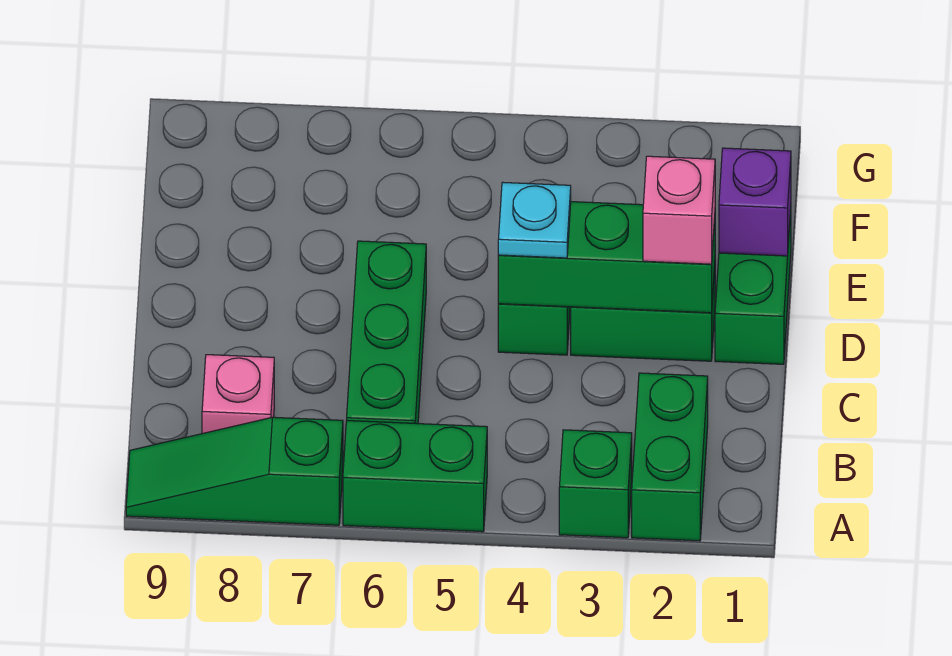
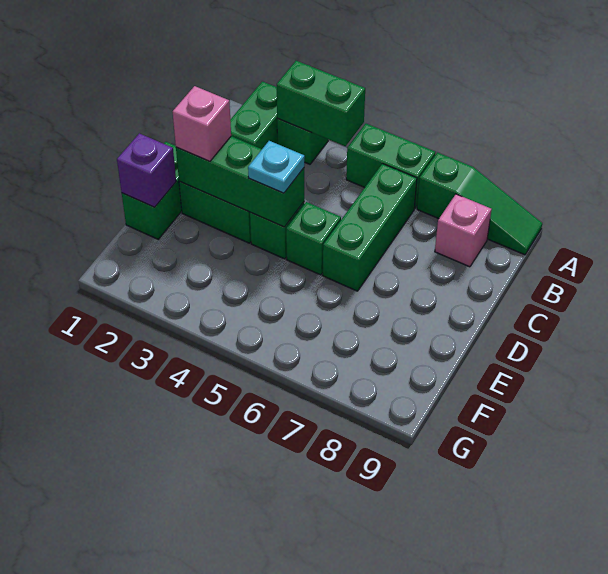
none -> green brick A3:A4 level 2
none -> green brick D5 level 1

